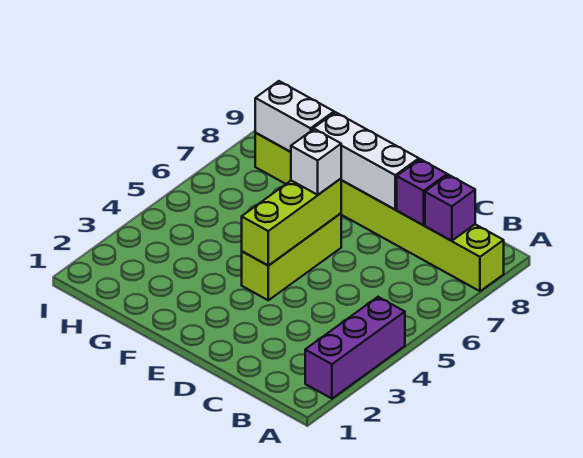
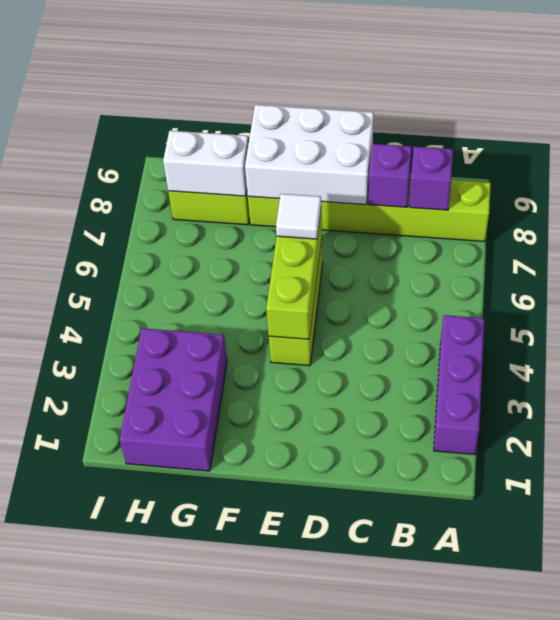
white brick D8:F8 level 2 -> white brick D8:F9 level 2
white brick E6 level 3 -> white tile E6 level 3
none -> purple brick G1:H3 level 1

